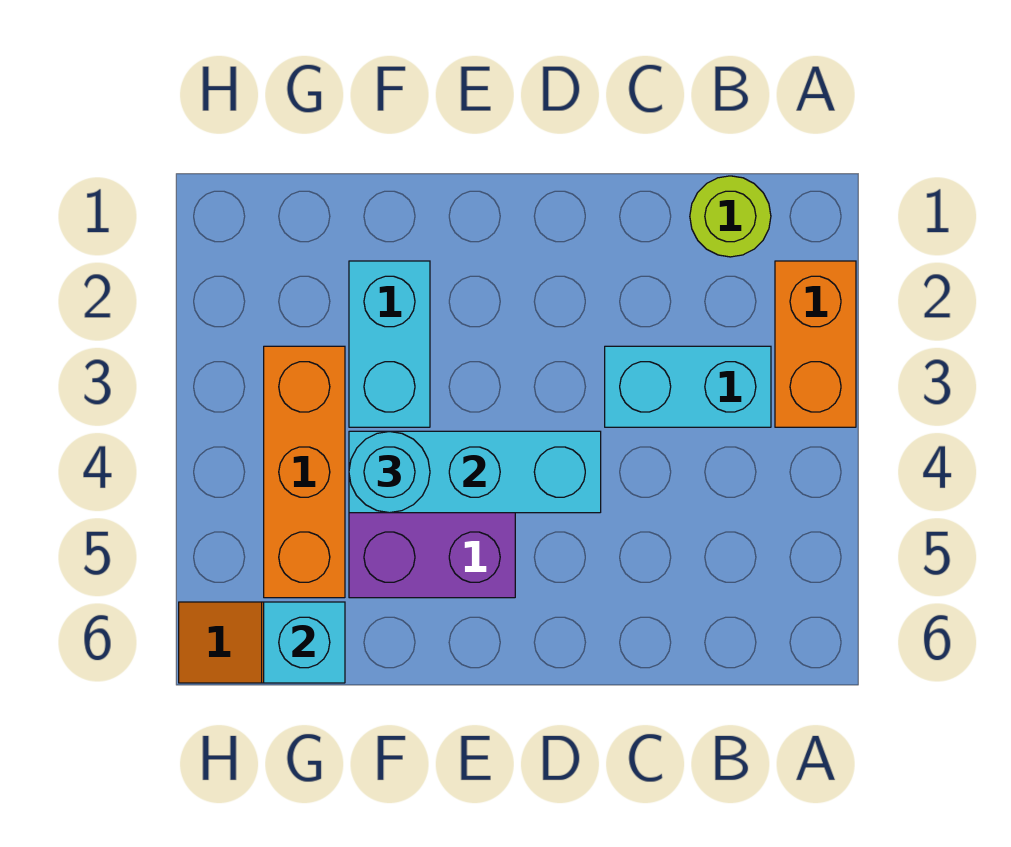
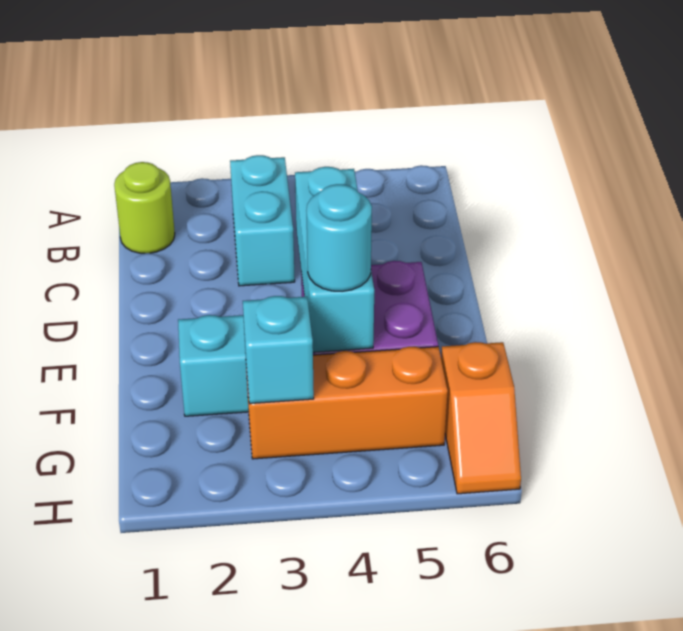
orange brick A2:A3 level 1 -> none
cyan brick G6 level 2 -> cyan brick G3 level 2

